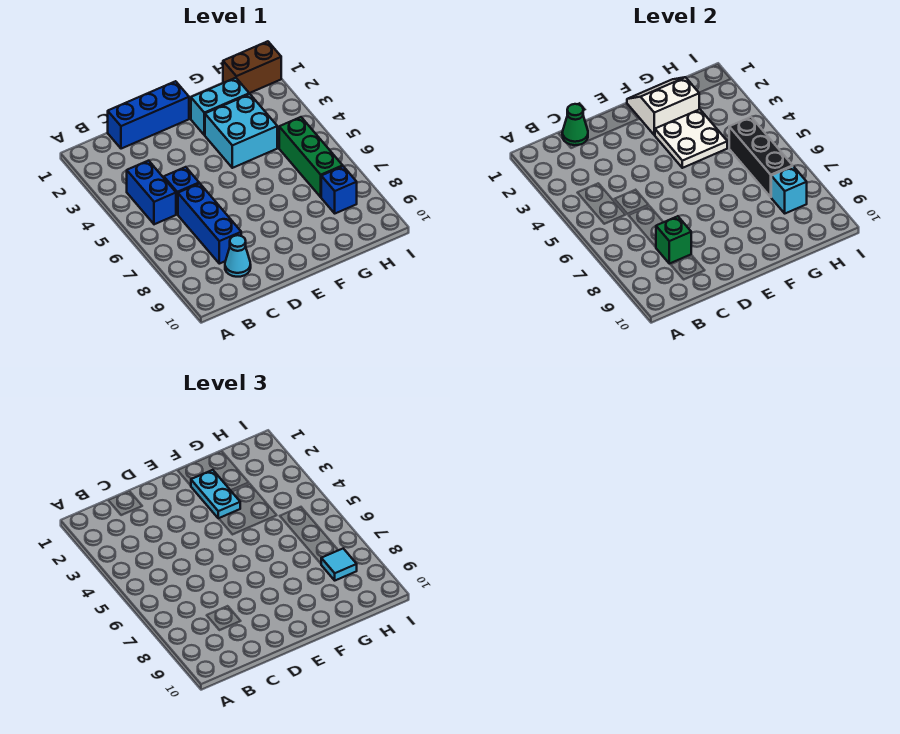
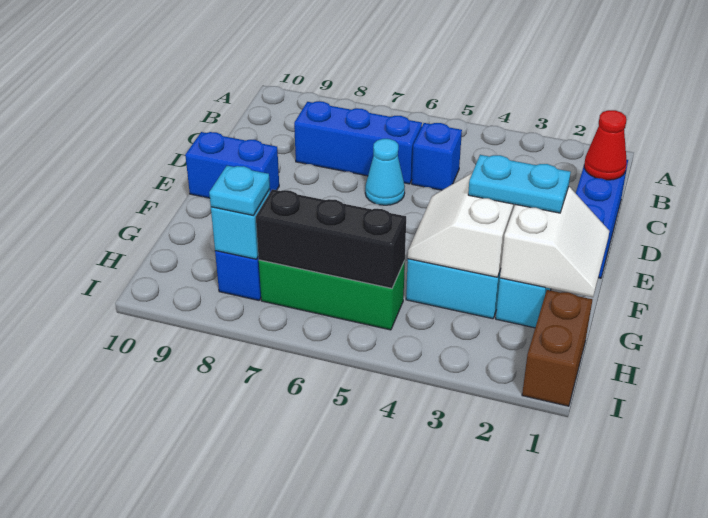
blue brick B4:B5 level 1 -> blue brick E9:E10 level 1
green cone C1 level 2 -> red cone C1 level 2
green brick C8 level 2 -> none
cyan cone C9 level 1 -> cyan cone D6 level 1
white plate F3:G4 level 2 -> white slope F3:G4 level 2 top 3
cyan tile H8 level 3 -> cyan plate H8 level 3

